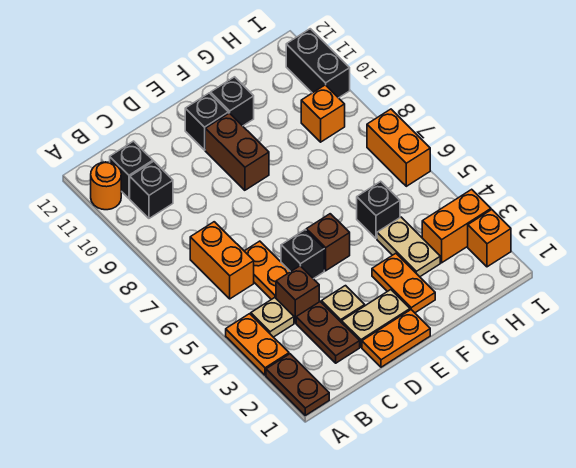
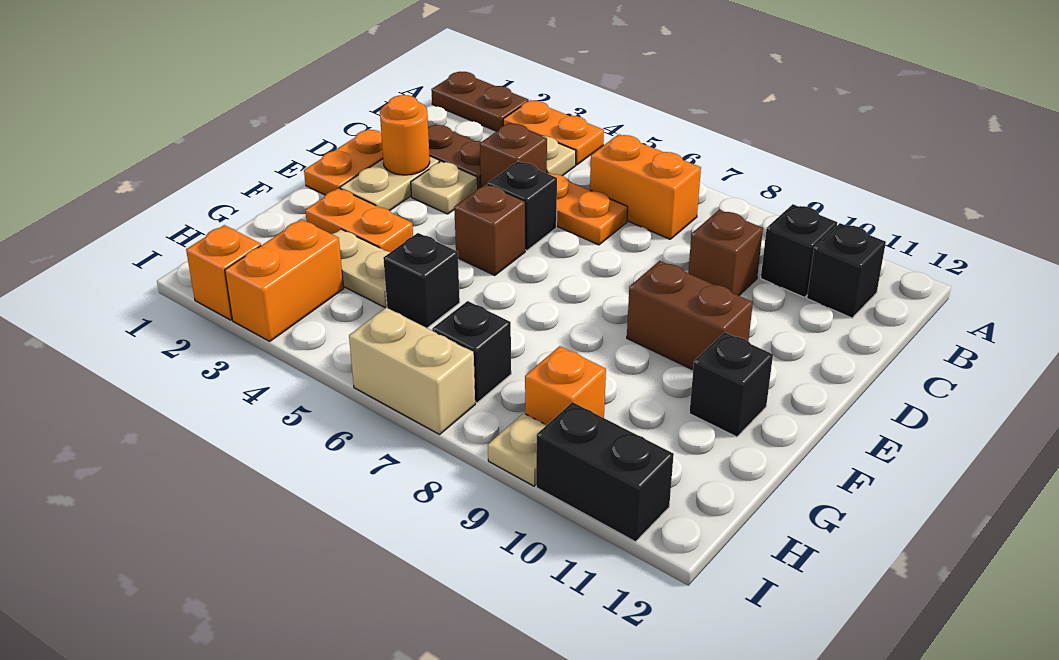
orange round brick A11 level 1 -> orange round brick D2 level 2
none -> brown brick C9 level 1
black brick E11 level 1 -> black brick H7 level 1
orange brick I6:I7 level 1 -> tan brick I6:I7 level 1
none -> tan plate I9 level 1

